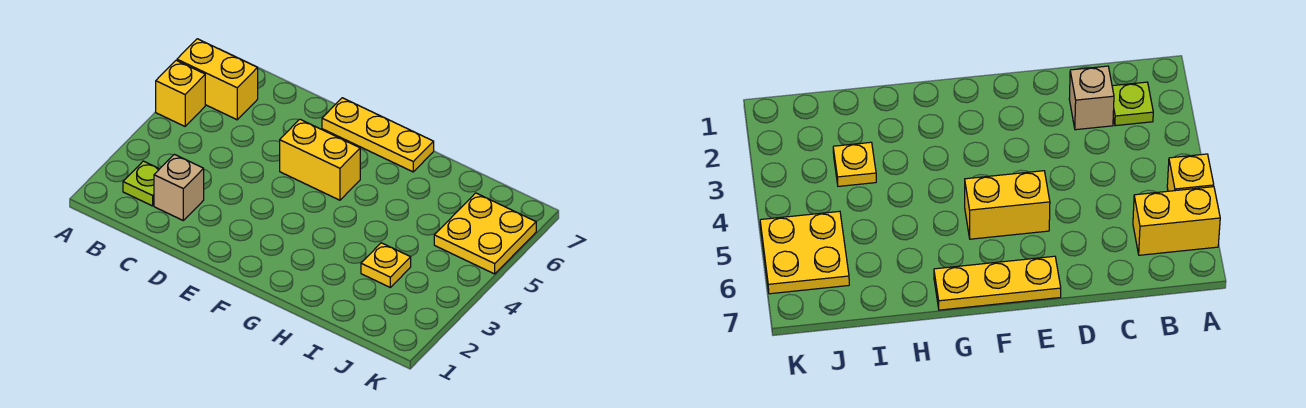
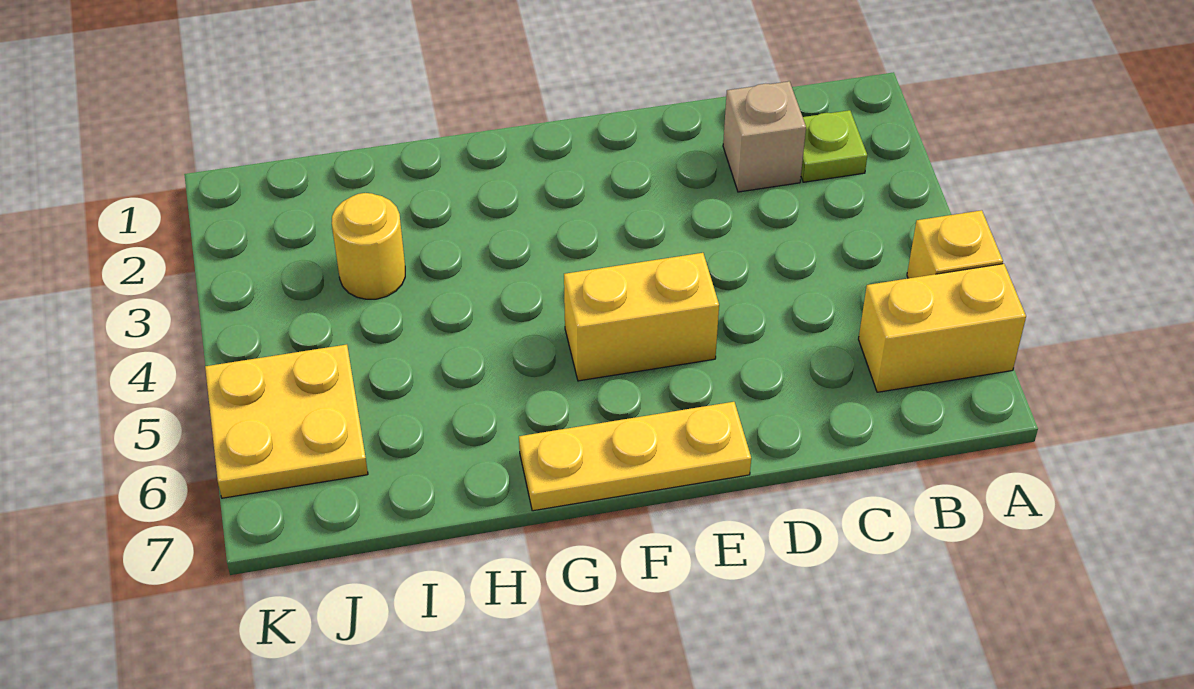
yellow plate I3 level 1 -> yellow round brick I3 level 1

